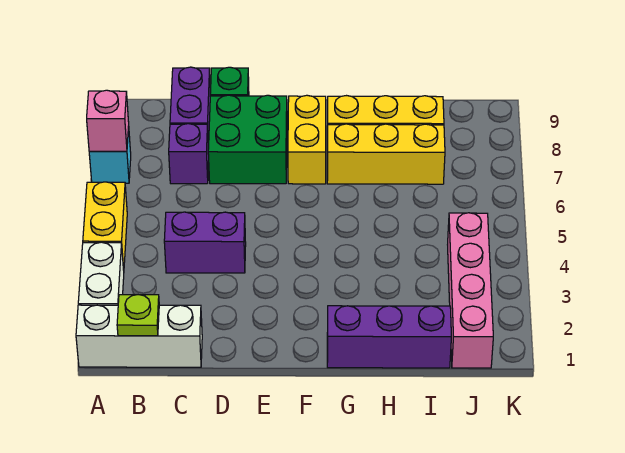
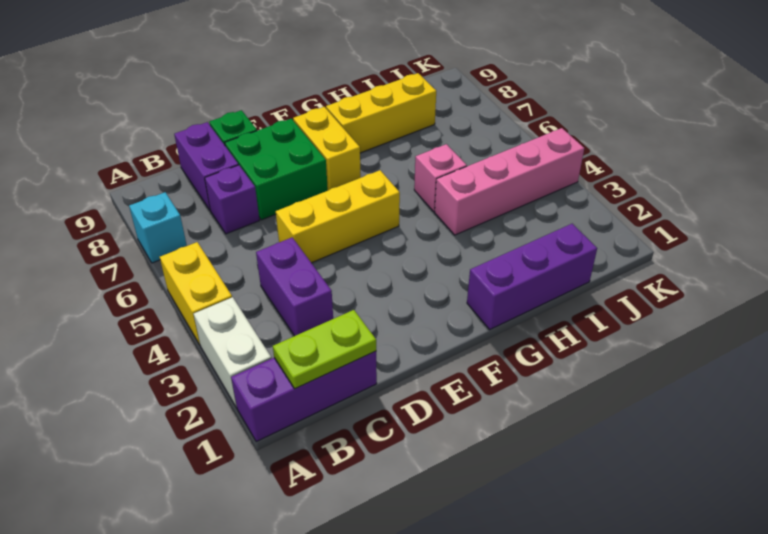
white brick A1:C1 level 1 -> purple brick A1:C1 level 1
pink brick A7 level 2 -> pink brick H5 level 1
lime plate B1 level 2 -> lime plate B1:C1 level 2
purple brick C4:D4 level 1 -> purple brick C3:C4 level 1
yellow brick G7:I7 level 1 -> yellow brick D5:F5 level 1
pink brick J1:J4 level 1 -> pink brick H4:K4 level 1

